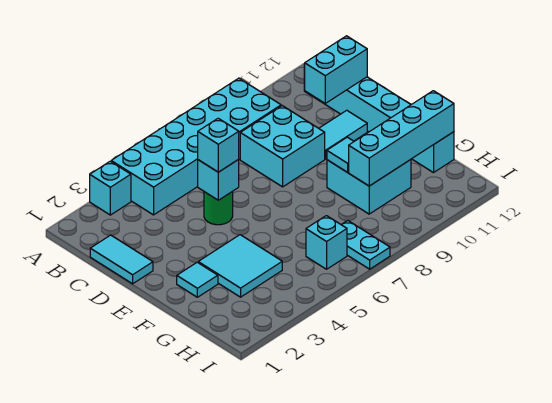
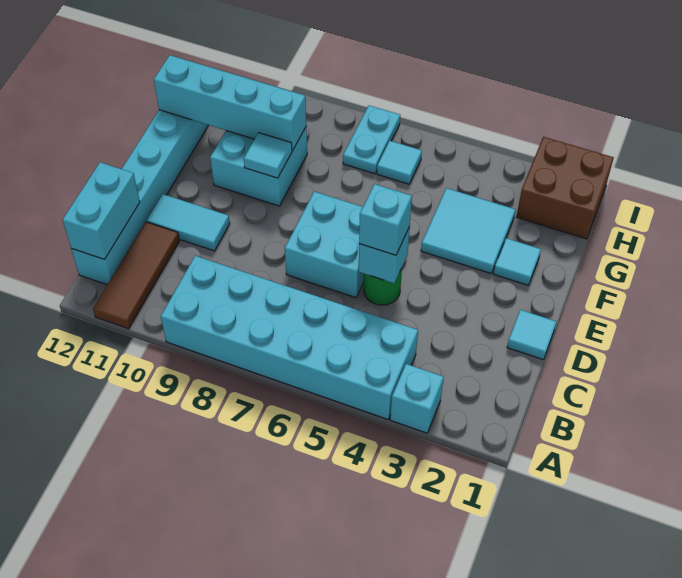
none -> brown tile A11:C11 level 1
cyan tile C1:D1 level 1 -> cyan tile D1 level 1
cyan brick C8:D9 level 1 -> cyan brick D6:E7 level 1
cyan brick C11:C12 level 2 -> cyan brick B12:C12 level 2
none -> brown brick H1:I2 level 1
cyan brick H6 level 1 -> cyan tile H6 level 1

